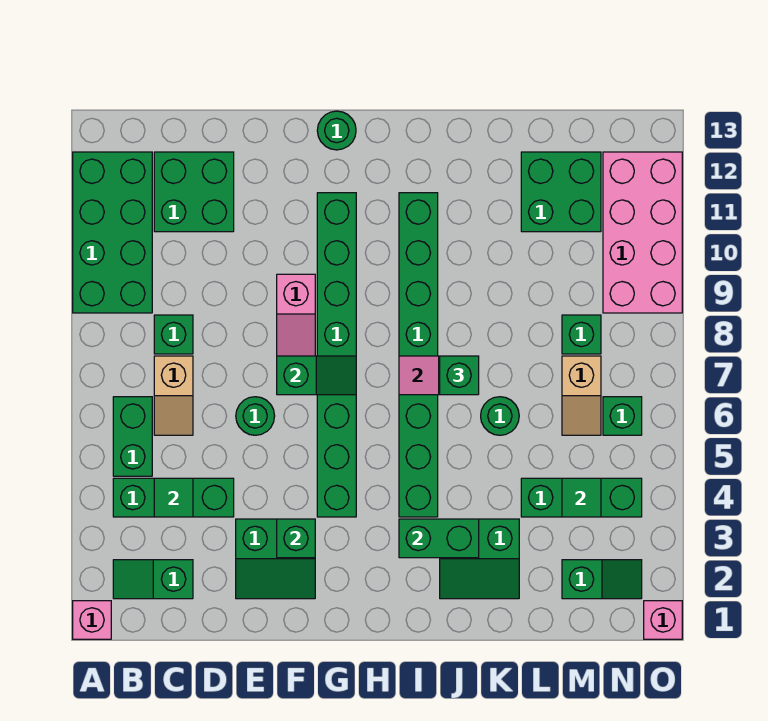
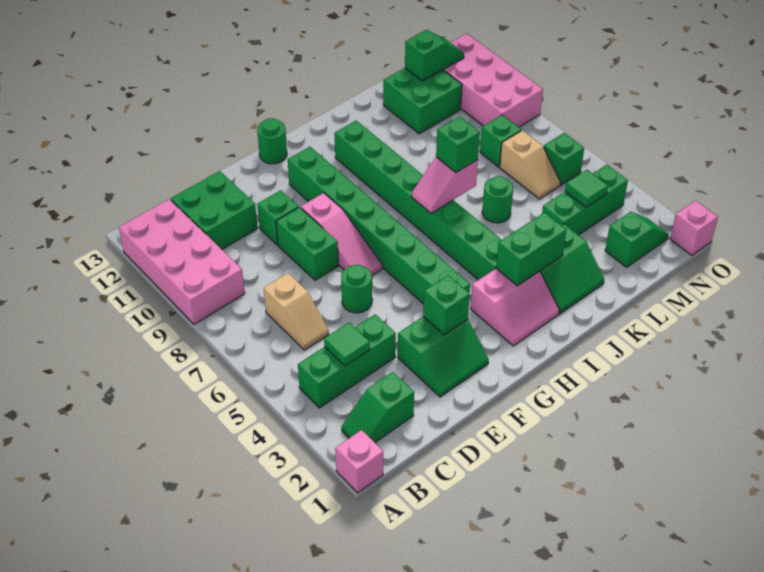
green brick A9:B12 level 1 -> pink brick A9:B12 level 1
green brick B5:B6 level 1 -> green brick E8:E9 level 1
green brick C8 level 1 -> green brick E10 level 1
green slope F7:G7 level 2 top F -> green slope M12:N12 level 2 top M
none -> pink slope H2:I3 level 1 top 3

